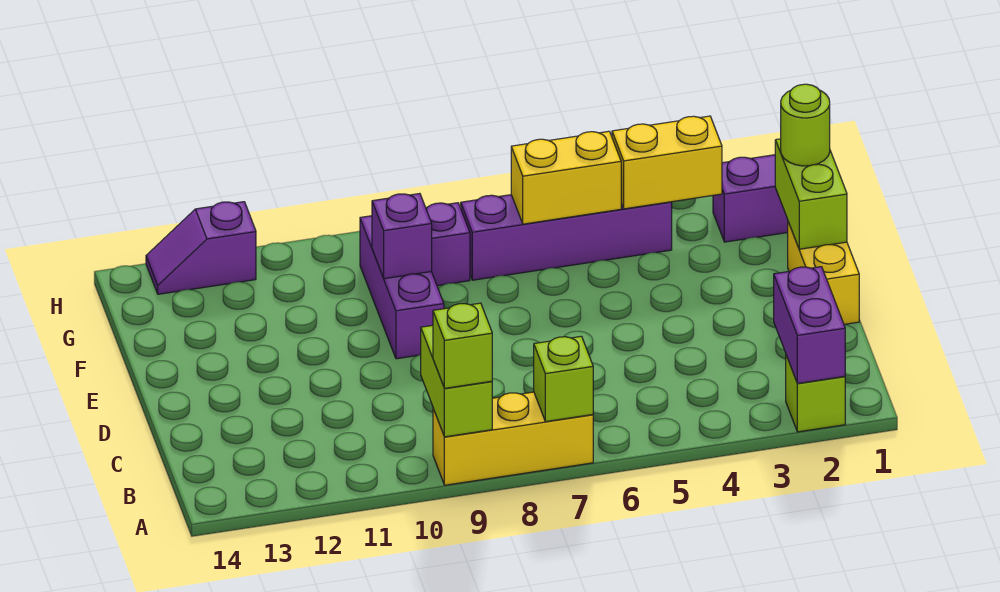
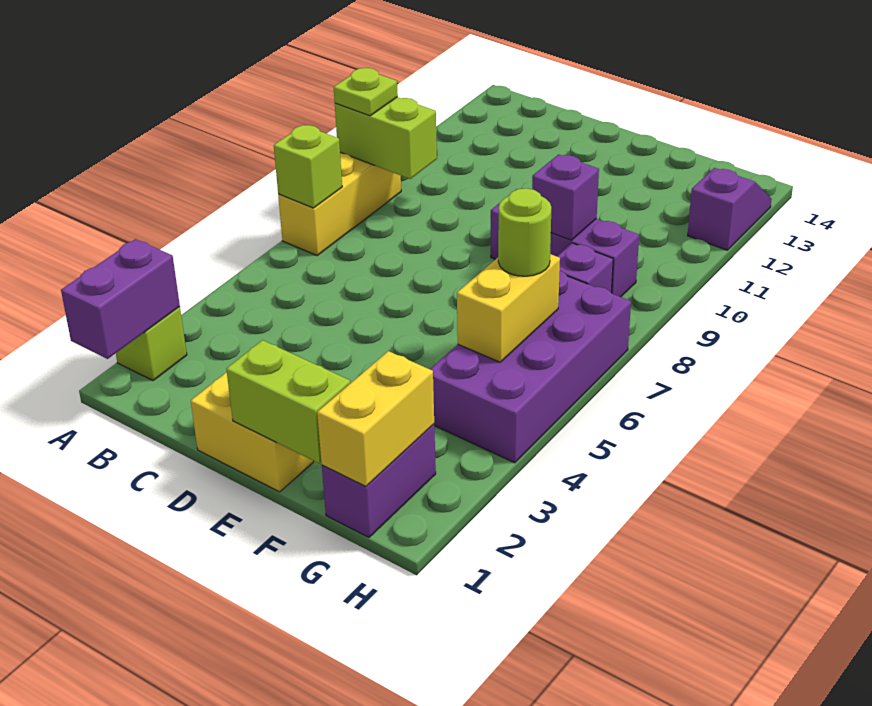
purple brick A2:B2 level 2 -> purple brick A1:A2 level 2
lime brick A9 level 3 -> lime plate A9 level 3
lime round brick F1 level 3 -> lime round brick G6 level 3
yellow brick G3:G4 level 2 -> yellow brick G1:G2 level 2
purple brick G4:G7 level 1 -> purple brick G4:H7 level 1

